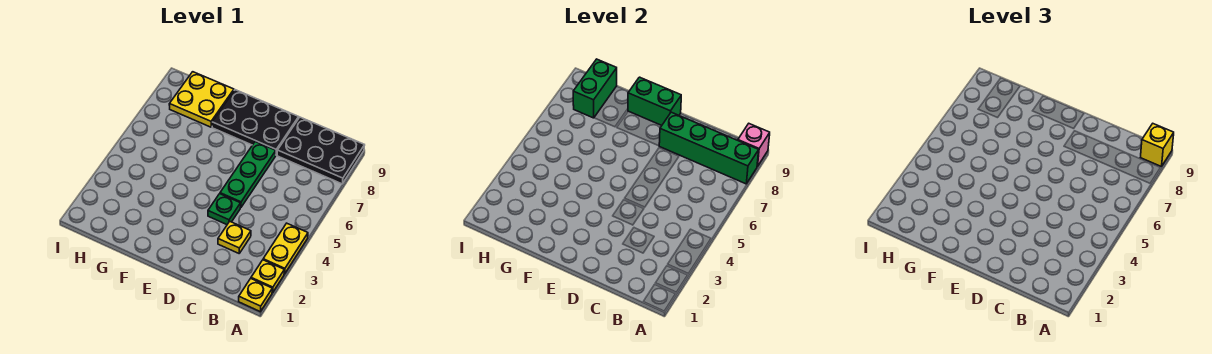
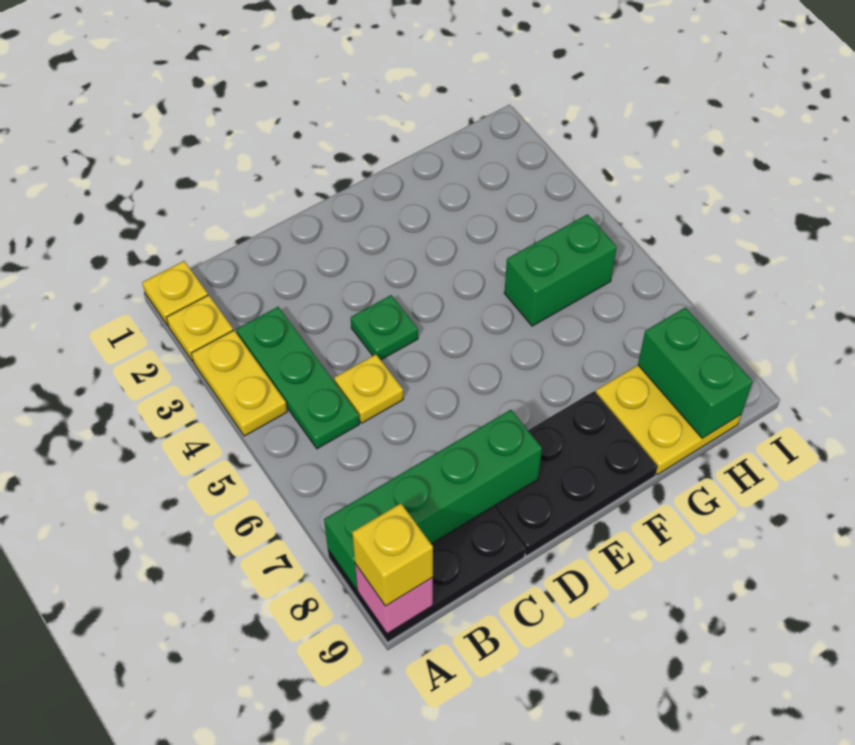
yellow plate C3 level 1 -> yellow plate C5 level 1
green plate D5:D7 level 1 -> green plate B3:B5 level 1
green brick E9:F9 level 2 -> green brick G5:H5 level 1

